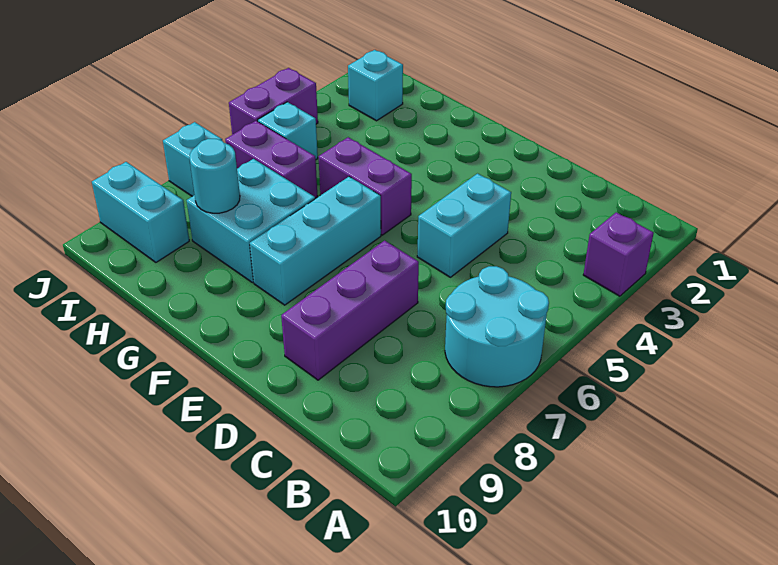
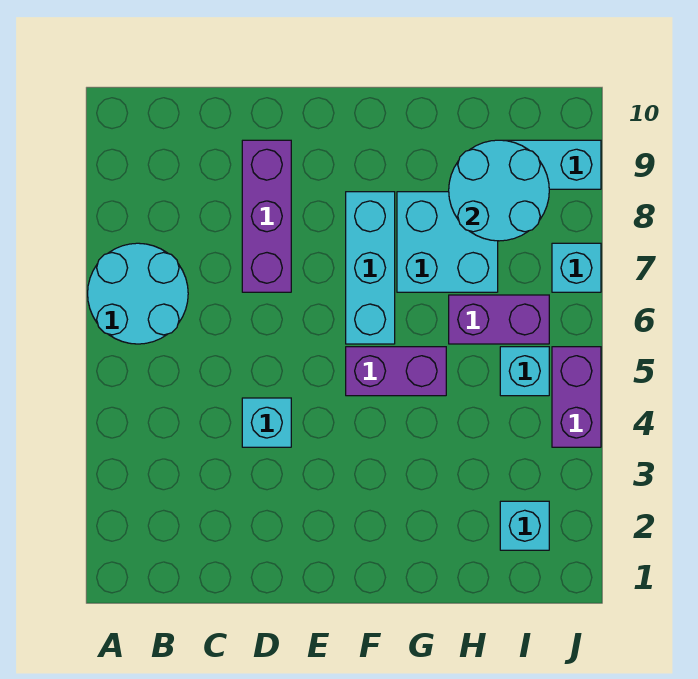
purple brick A3 level 1 -> none
cyan brick D4:D5 level 1 -> cyan brick D4 level 1
cyan round brick H8 level 2 -> cyan round brick H8:I9 level 2

